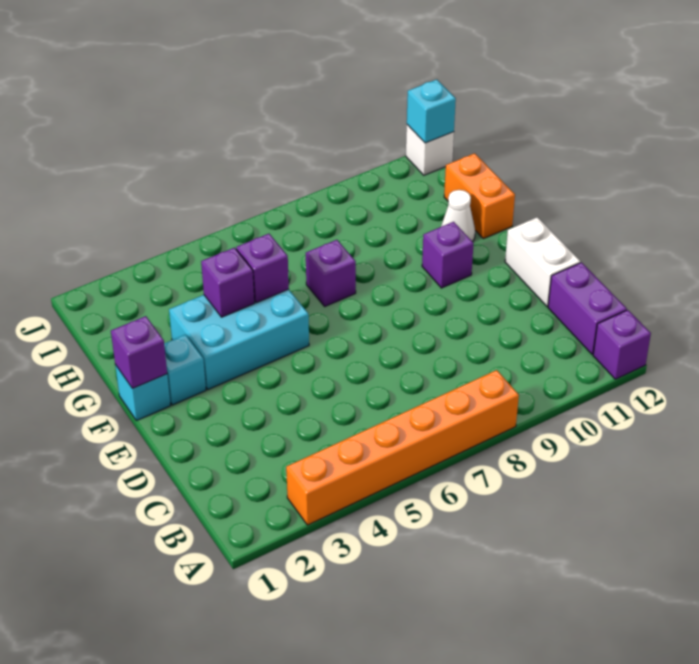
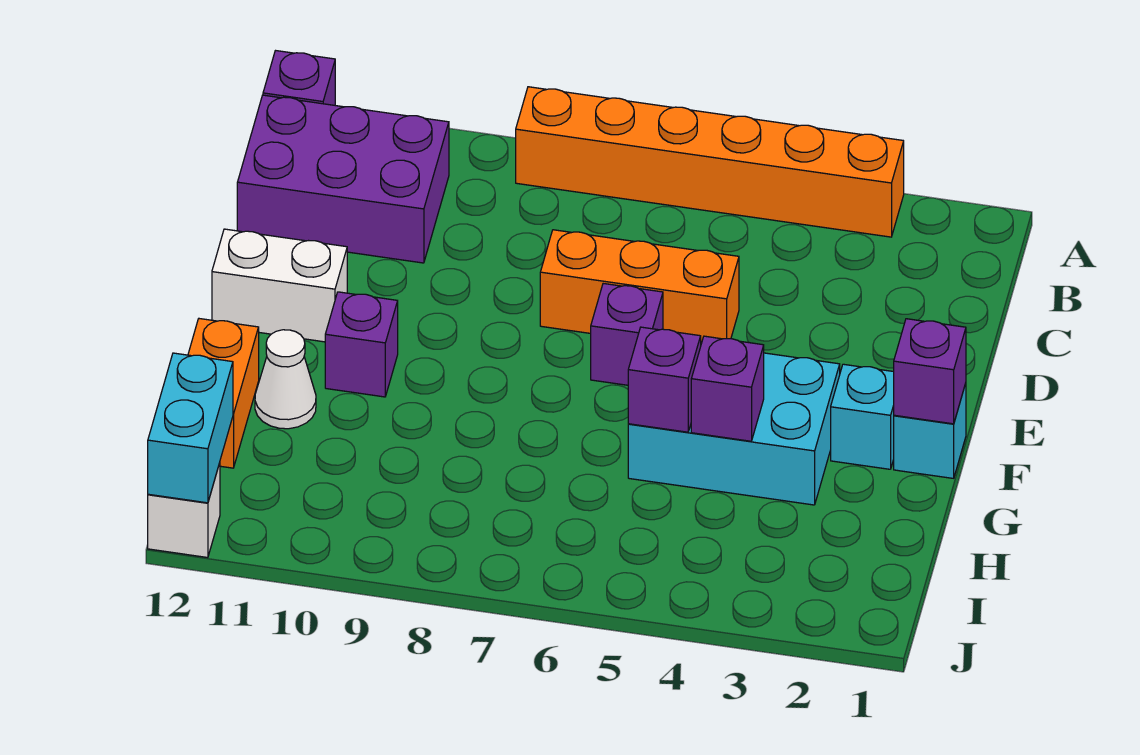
purple brick B12:C12 level 1 -> purple brick B10:C12 level 1
none -> orange brick D5:D7 level 1
white brick D12:E12 level 1 -> white brick E11:E12 level 1
purple brick G7 level 1 -> purple brick E6 level 1
cyan brick J12 level 2 -> cyan brick I12:J12 level 2

